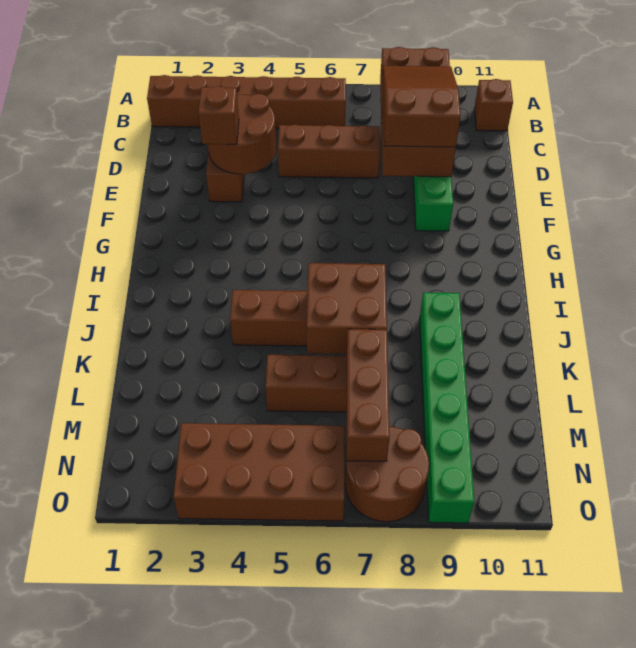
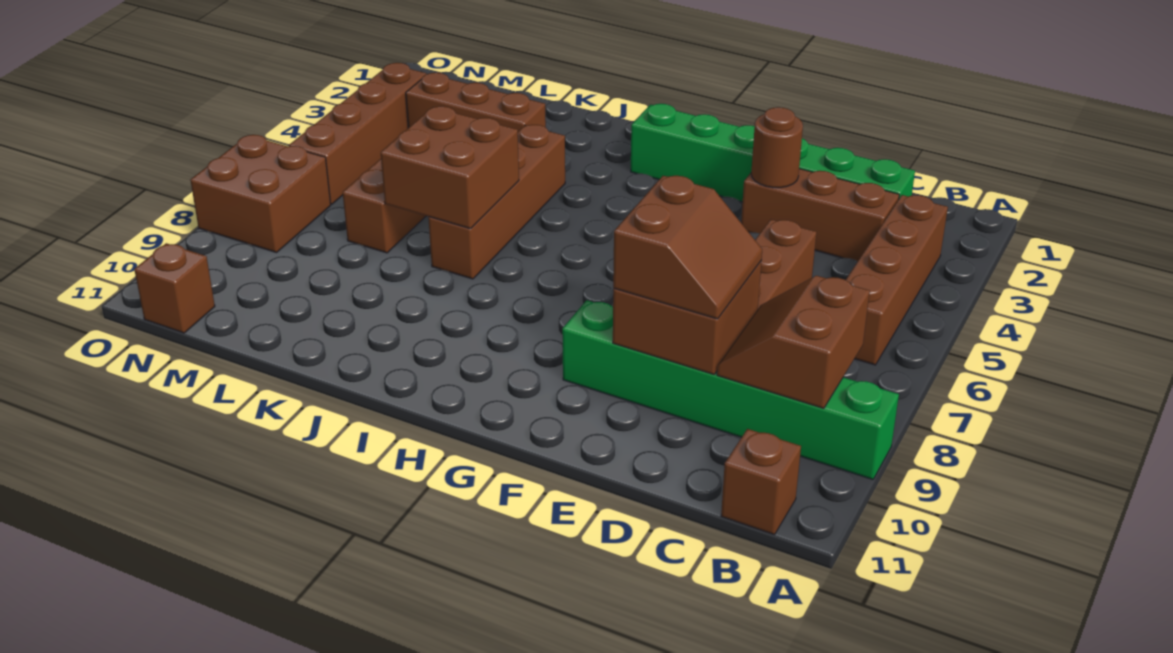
brown brick B1:B6 level 1 -> brown brick B3:B6 level 1
brown slope C8:E9 level 3 top E -> brown slope D8:E9 level 3 top E
brown round brick D3:E4 level 2 -> brown round brick E3 level 2
brown brick E3 level 3 -> brown brick N11 level 1
green brick J9:O9 level 1 -> green brick C2:H2 level 1
brown brick L7:N7 level 2 -> brown brick K3:M3 level 1
brown brick N3:O6 level 1 -> brown brick N3:N6 level 1
brown round brick N7:O8 level 1 -> brown brick N7:O8 level 1

